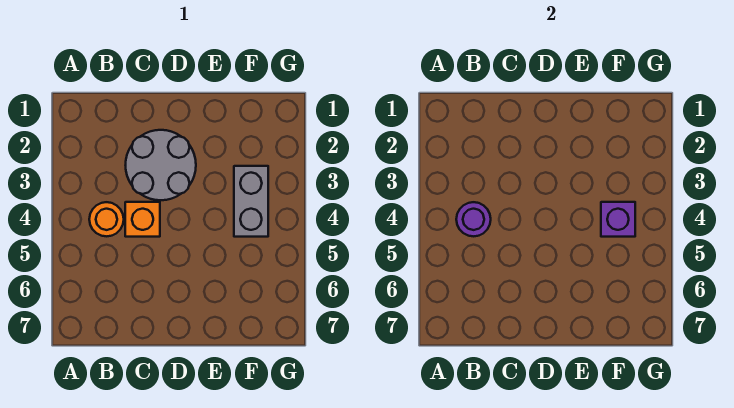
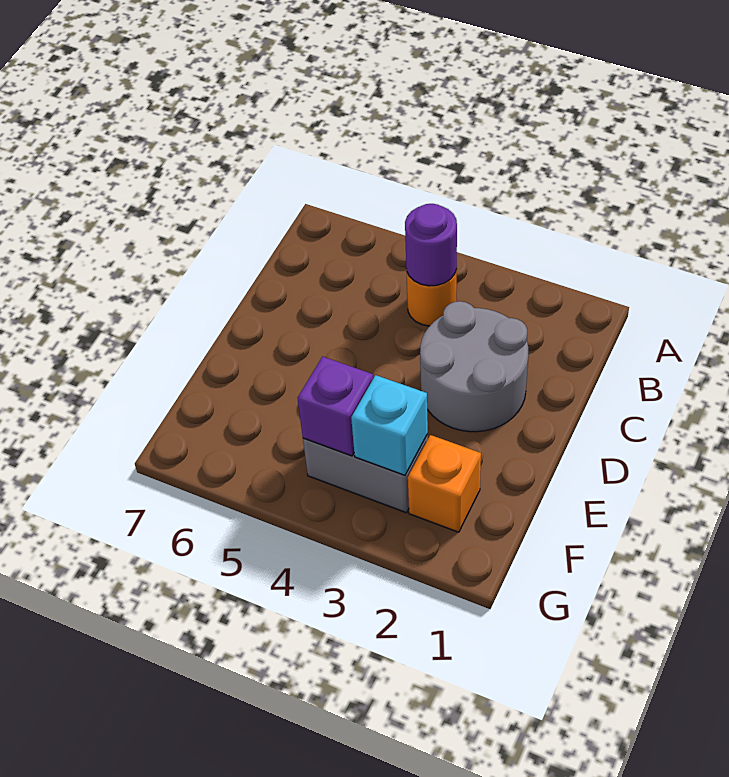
orange brick C4 level 1 -> orange brick F2 level 1
none -> cyan brick F3 level 2

